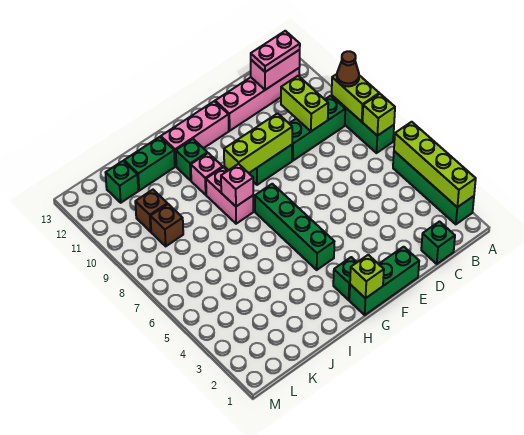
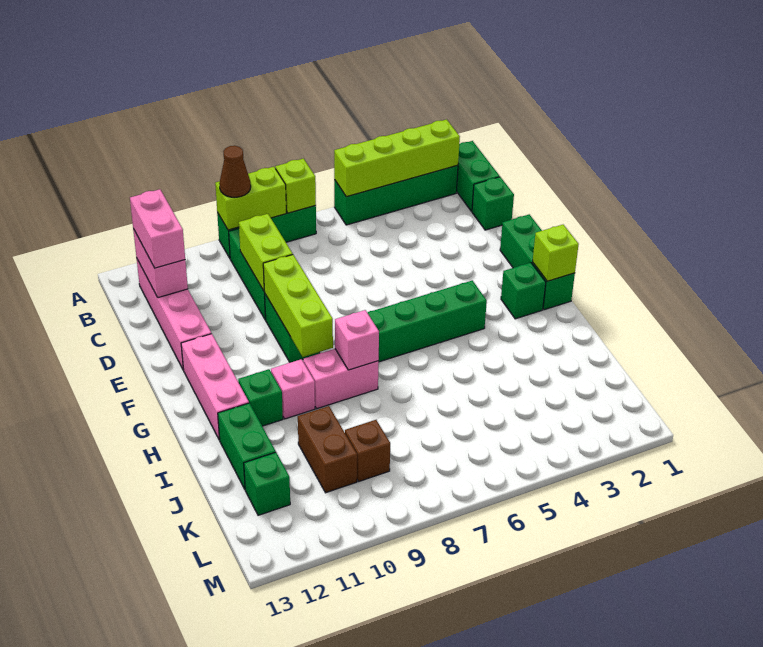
none -> green brick A1:B1 level 1
pink plate B12:C12 level 3 -> pink brick B12:C12 level 3
lime brick C9:C10 level 2 -> lime brick C9:D9 level 2
brown brick K10 level 1 -> brown brick J10:K10 level 1

